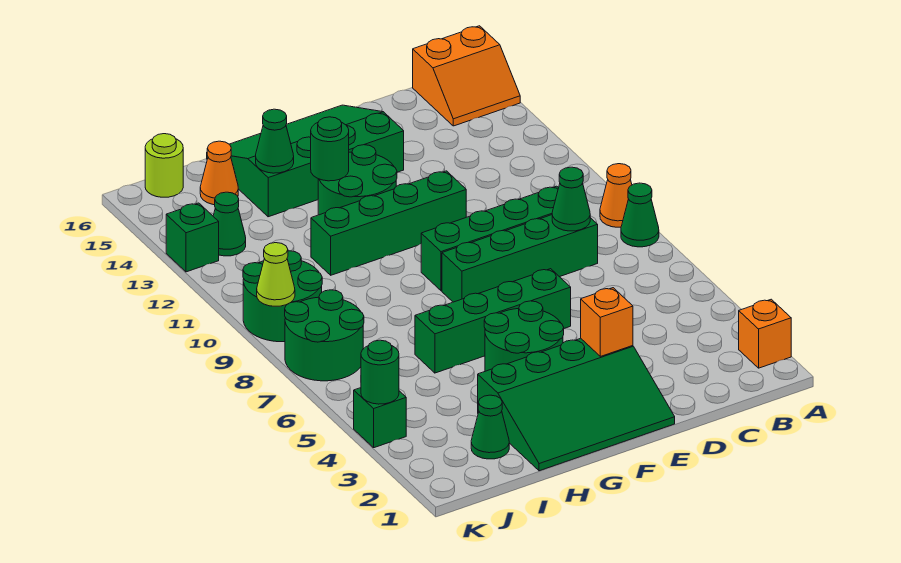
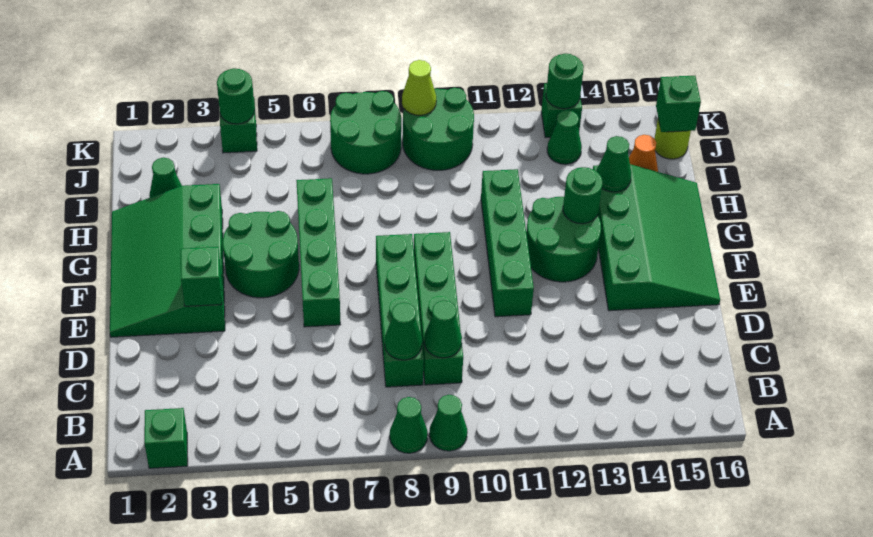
orange brick A2 level 1 -> green brick A2 level 1
orange cone A9 level 1 -> green cone A9 level 1
orange slope A15:B16 level 1 top 16 -> none
none -> green cone C9 level 2
orange brick E3 level 2 -> green brick E3 level 2
none -> green brick J16 level 2
none -> green round brick K13 level 2

